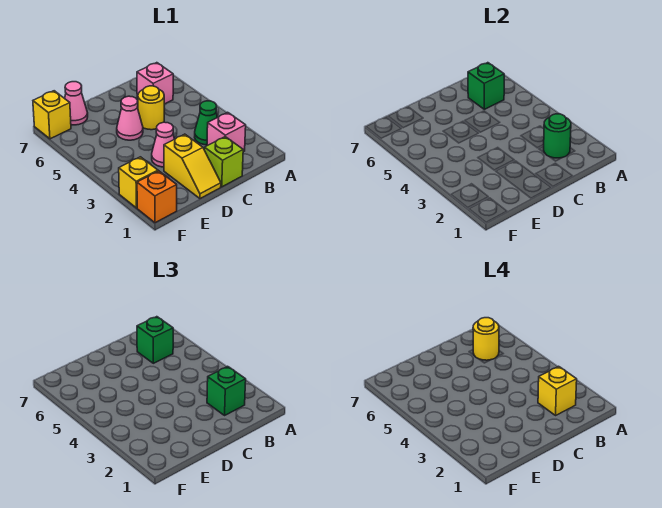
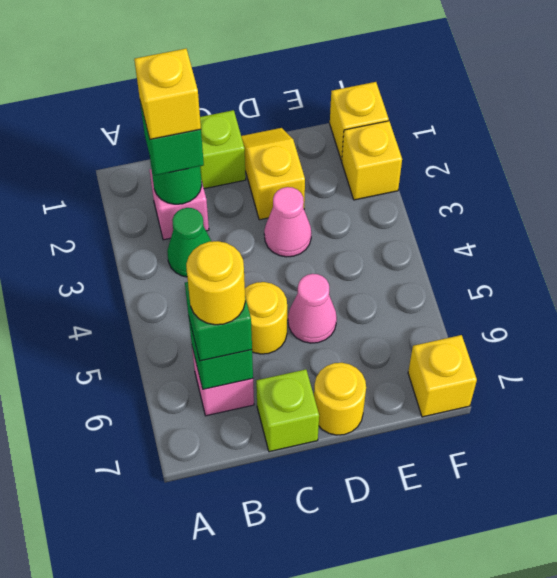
none -> lime brick C7 level 1
none -> yellow round brick D7 level 1
pink cone E7 level 1 -> none
orange brick F1 level 1 -> yellow brick F1 level 1

